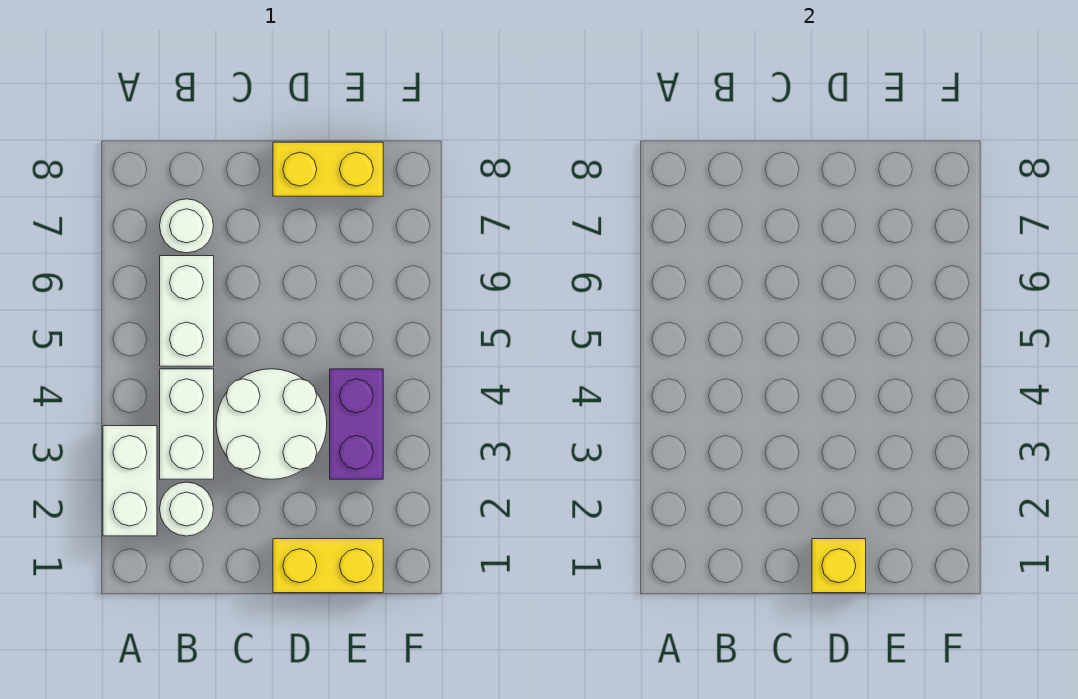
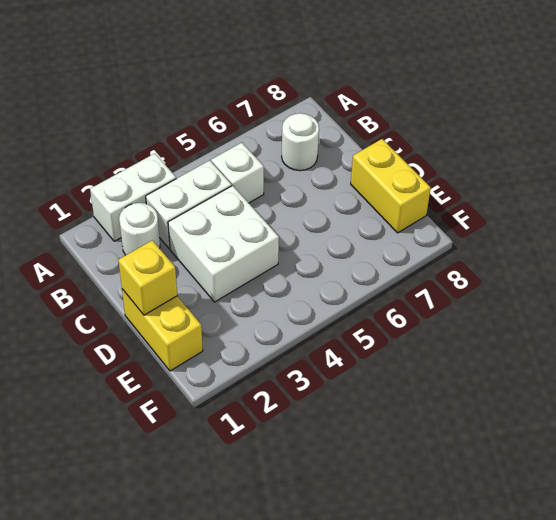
white brick B5:B6 level 1 -> white brick B5 level 1
white round brick C3:D4 level 1 -> white brick C3:D4 level 1
purple brick E3:E4 level 1 -> none

